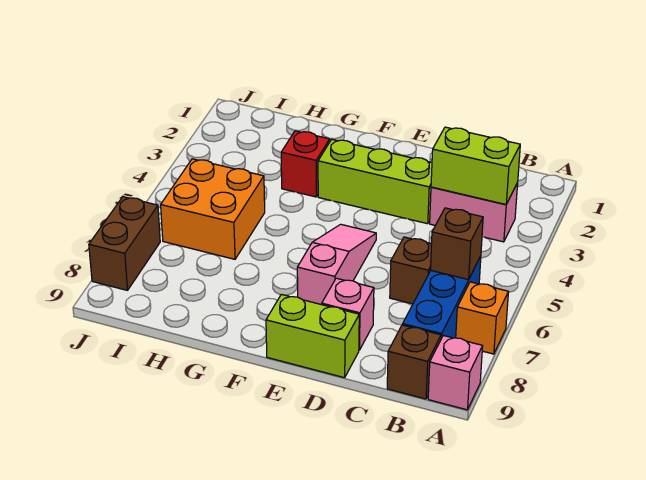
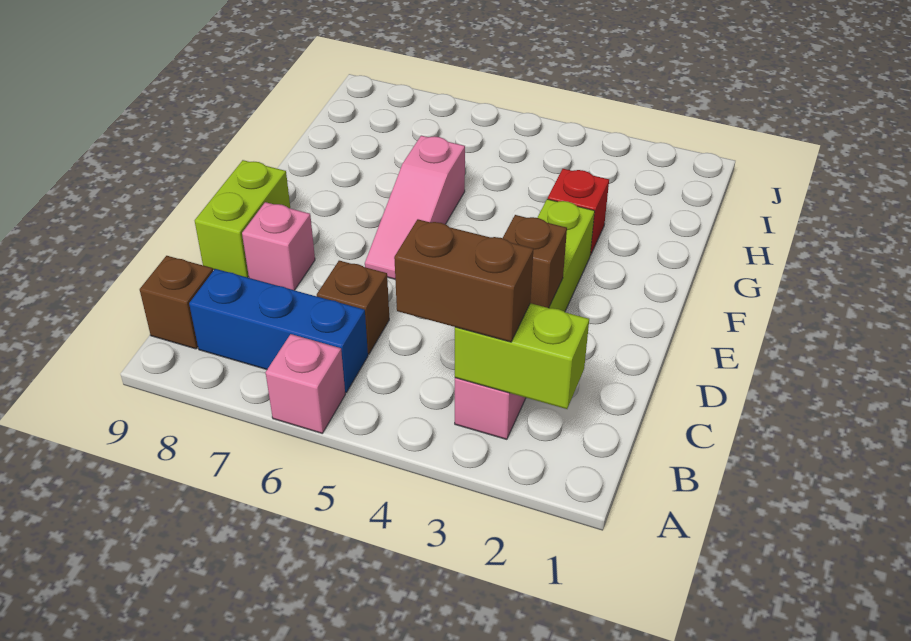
orange brick A7 level 1 -> none
pink brick A9 level 1 -> pink brick A6 level 1
lime brick B3:C3 level 2 -> lime brick B2:B3 level 2
brown brick B6 level 2 -> brown brick D3 level 2
pink slope E5:E7 level 1 top 7 -> pink slope E6:G6 level 1 top G
orange brick H5:I6 level 1 -> none
brown brick J7:J8 level 1 -> brown brick B3:B4 level 3

